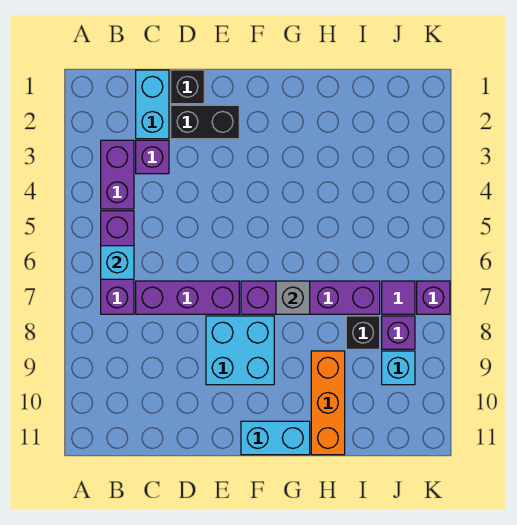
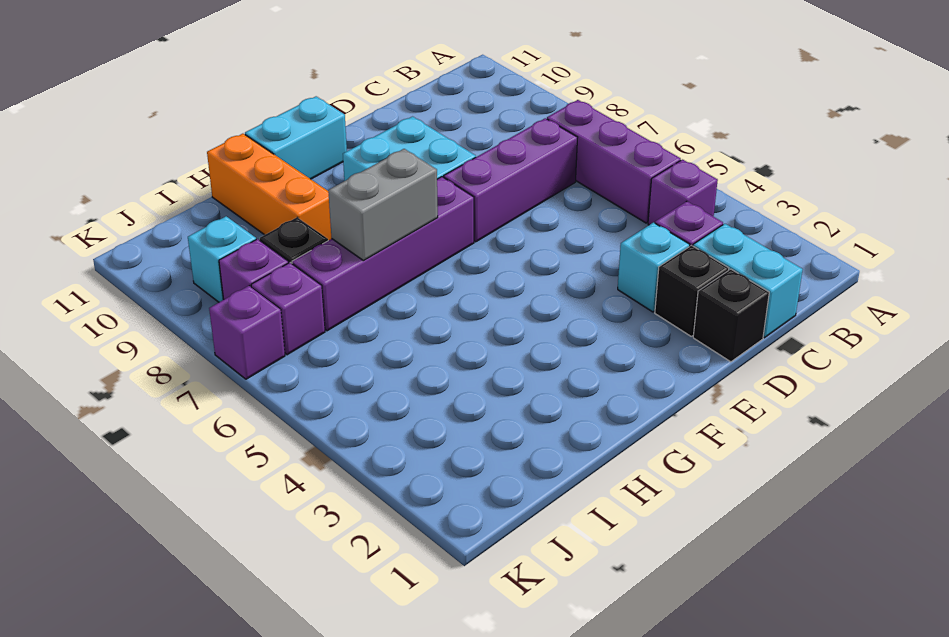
purple brick B3:B4 level 1 -> purple brick B4 level 1
cyan brick B6 level 2 -> cyan brick D3 level 1
black brick D2:E2 level 1 -> black brick D2 level 1
grey brick G7 level 2 -> grey brick G7:H7 level 2
purple tile J7 level 1 -> purple brick J7 level 1

